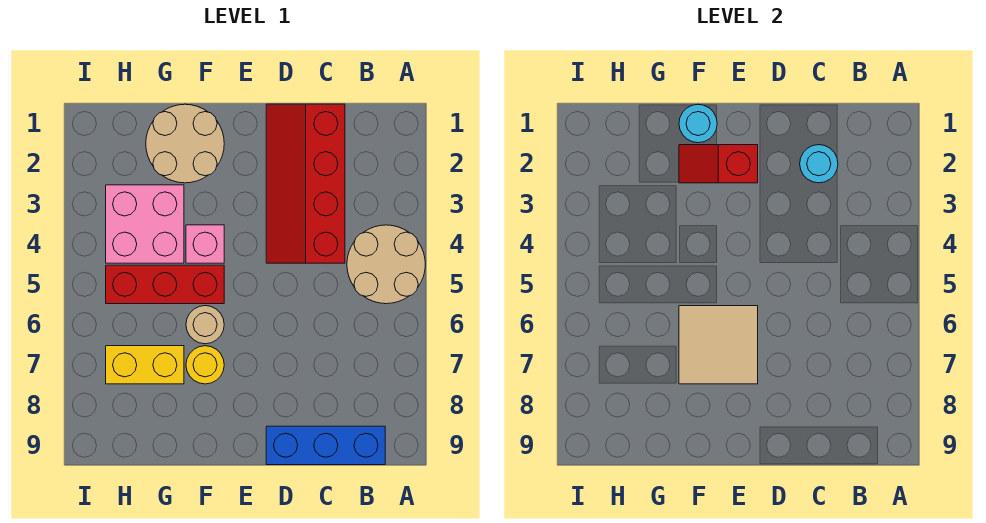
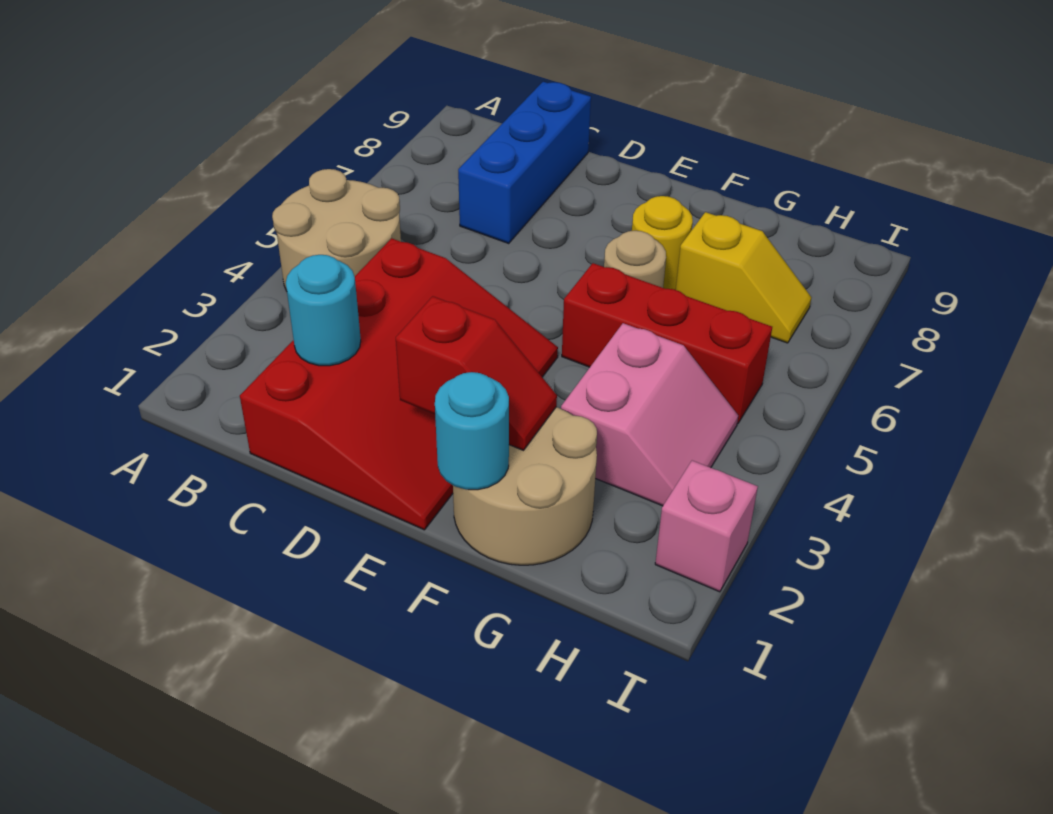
blue brick B9:D9 level 1 -> blue brick C7:C9 level 1
red slope C1:D4 level 1 top C -> red slope C1:E4 level 1 top C
tan tile E6:F7 level 2 -> none
pink brick F4 level 1 -> pink brick I2 level 1
pink brick G3:H4 level 1 -> pink slope G3:H4 level 1 top G
yellow brick G7:H7 level 1 -> yellow slope G7:H7 level 1 top G

